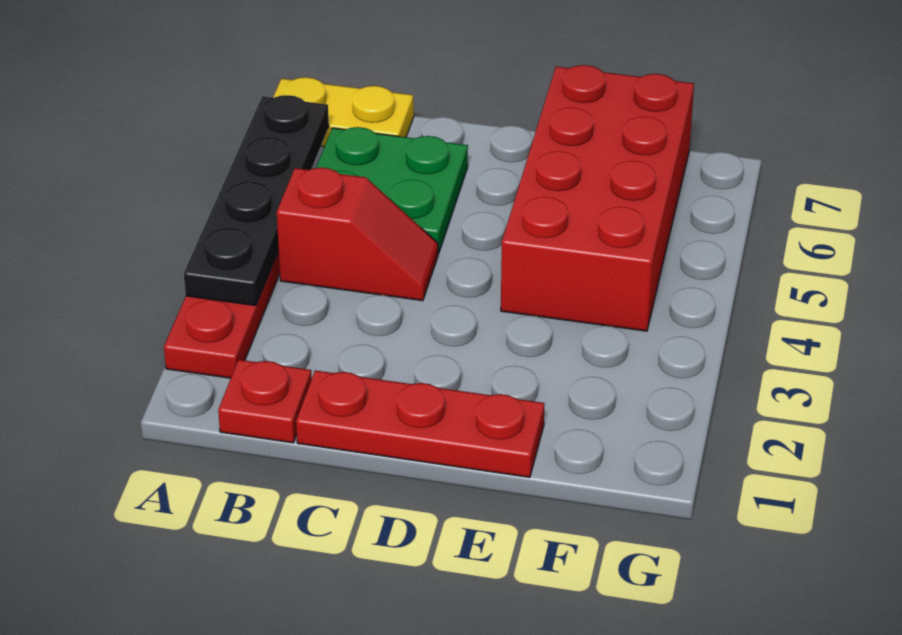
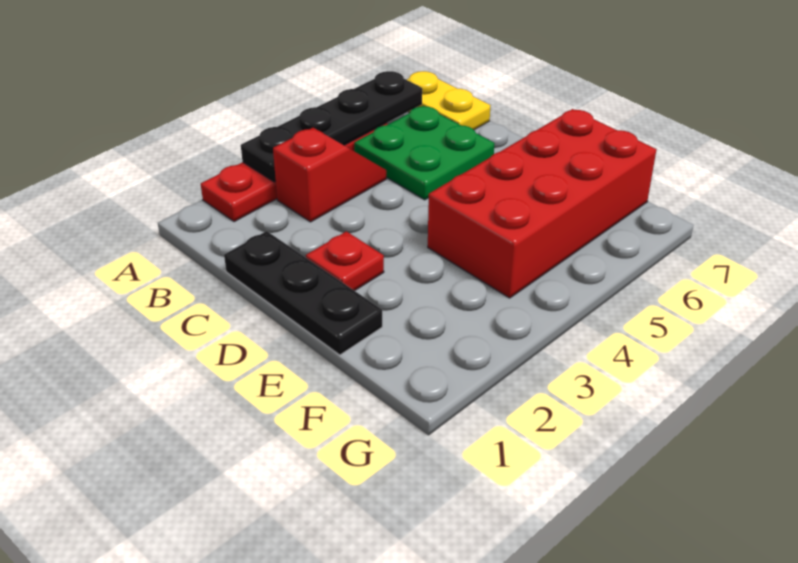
red plate B1 level 1 -> red plate D2 level 1
red slope B4:C4 level 1 top B -> red slope B3:B4 level 1 top 3
red plate C1:E1 level 1 -> black plate C1:E1 level 1

